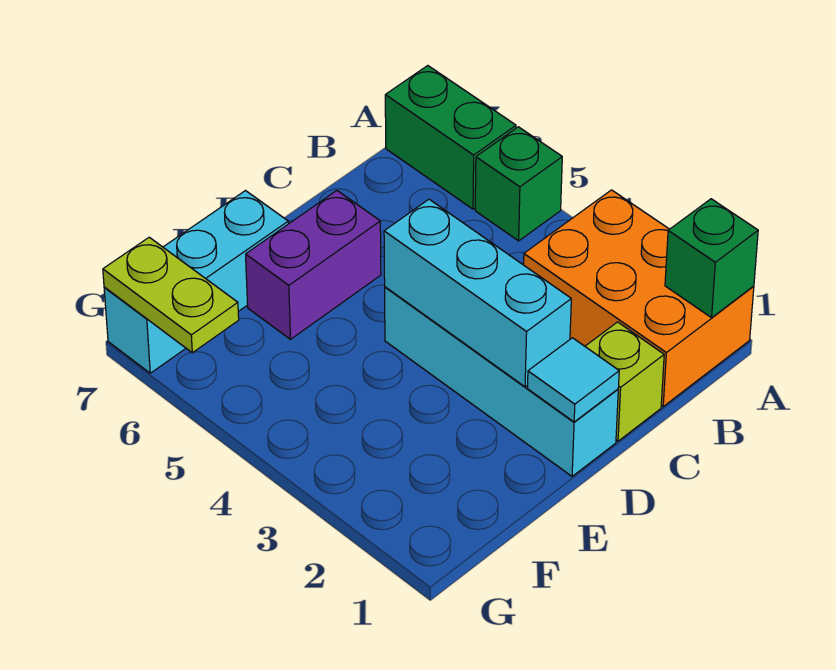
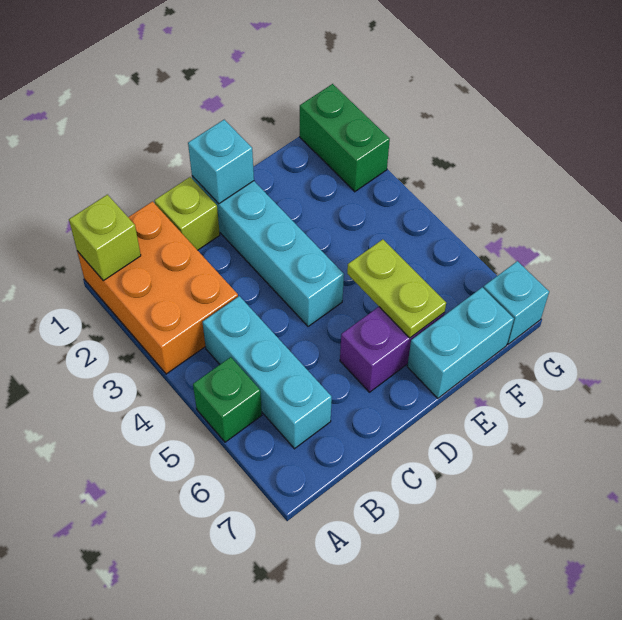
green brick A1 level 2 -> lime brick A1 level 2
green brick A6:A7 level 1 -> green brick G1:G2 level 1
cyan tile D1 level 2 -> cyan brick D1 level 2
cyan brick D2:D4 level 2 -> cyan brick B4:B6 level 1
lime plate G6:G7 level 2 -> lime plate E5:E6 level 2

